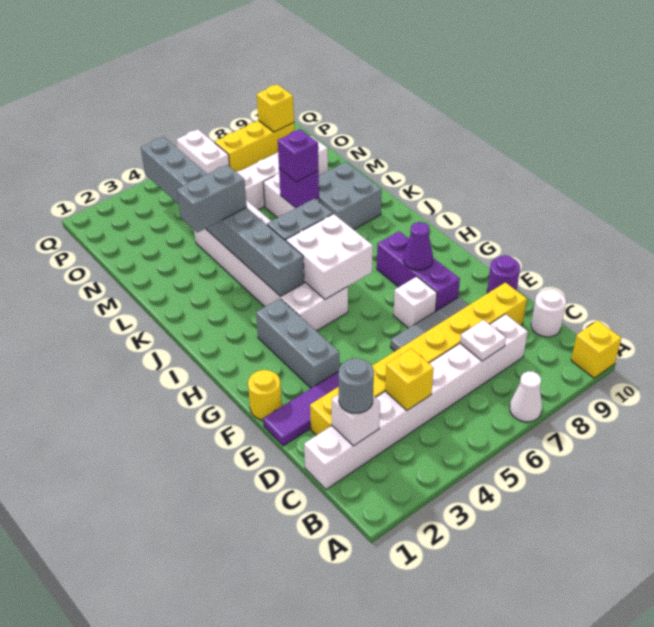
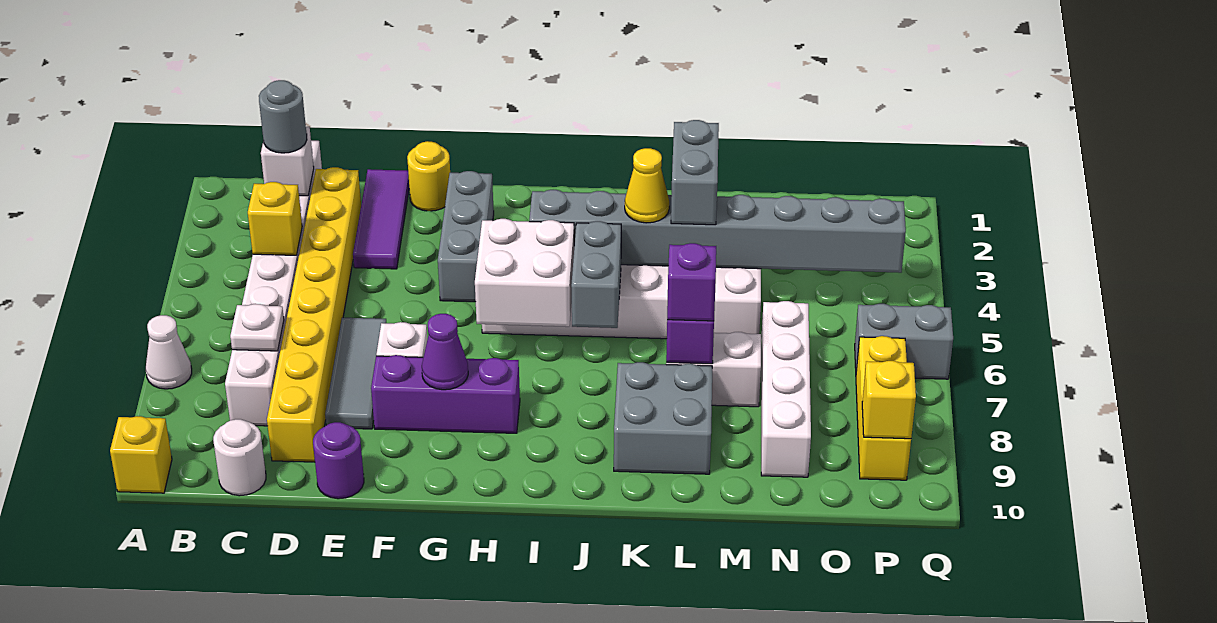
grey brick F3:H3 level 1 -> grey brick G2:G4 level 1
none -> yellow cone K4 level 3
white brick P6:Q6 level 1 -> grey brick P6:Q6 level 1

